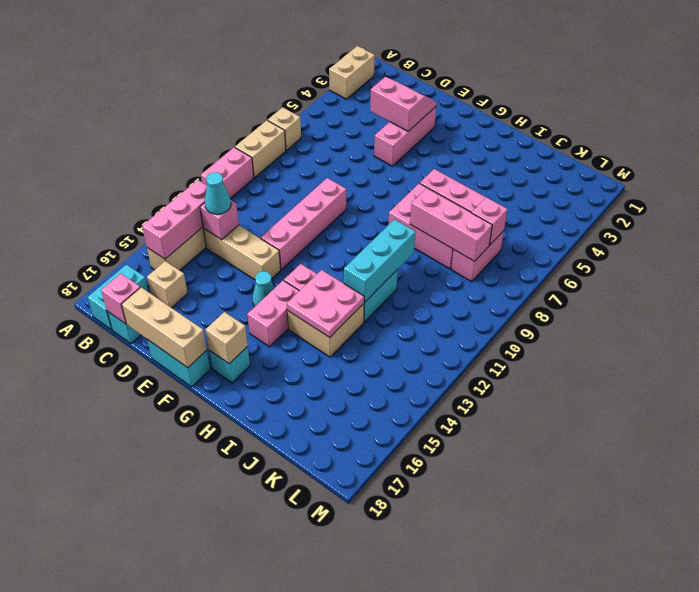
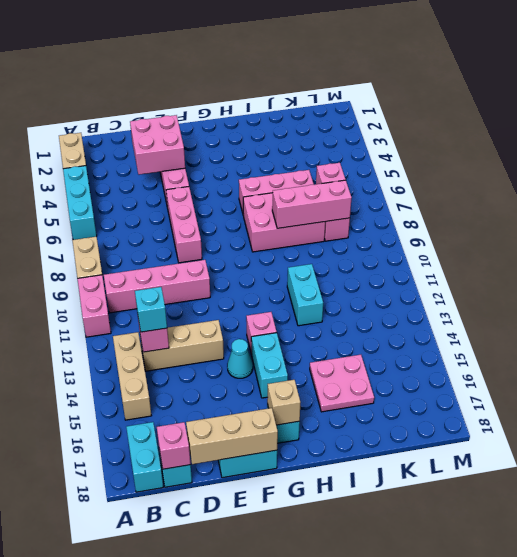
tan brick A7 level 1 -> none
pink brick B13:B15 level 2 -> pink brick E6:E8 level 1
cyan cone C13 level 3 -> cyan brick C13 level 3
tan brick C16 level 1 -> none
pink slope D3:E4 level 2 top 4 -> pink brick D3:E4 level 2
pink brick E9:E12 level 1 -> pink brick B10:E10 level 1
pink brick G14:G15 level 1 -> cyan brick G14:G15 level 1
tan brick H13:I14 level 1 -> none
pink plate H13:I14 level 2 -> pink plate I15:J16 level 1
cyan brick I10:I12 level 2 -> cyan brick A4:A6 level 1

